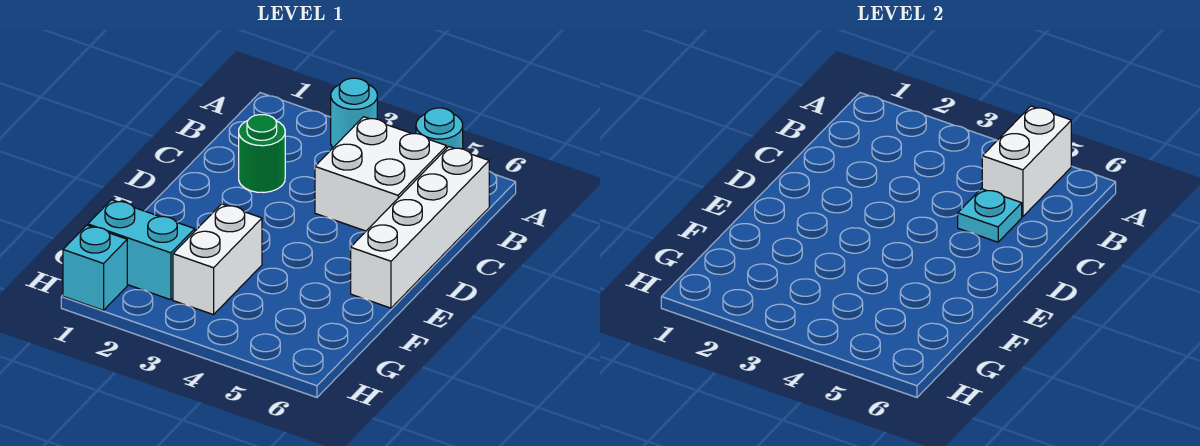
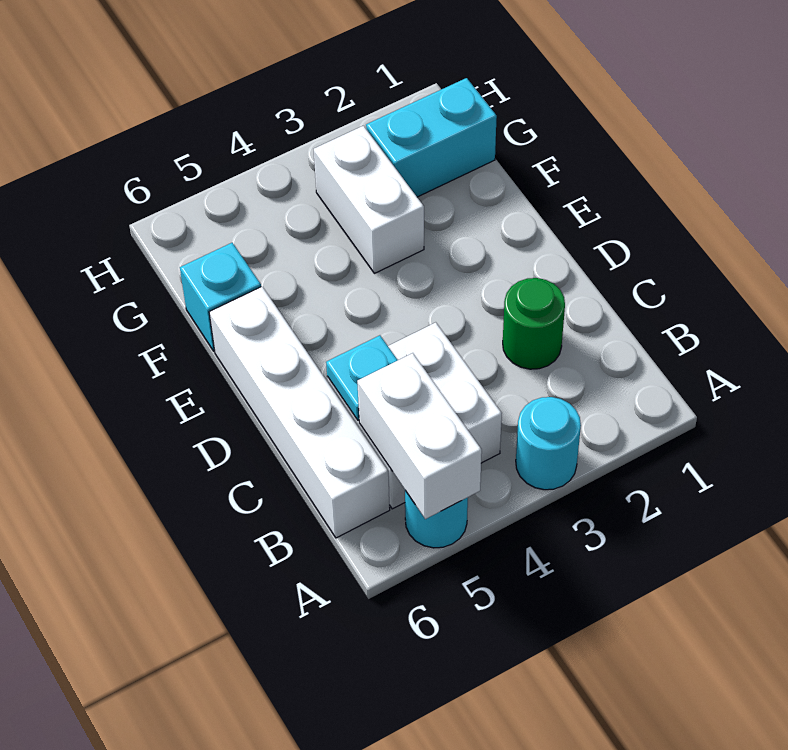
cyan brick H1 level 1 -> cyan brick F6 level 1

